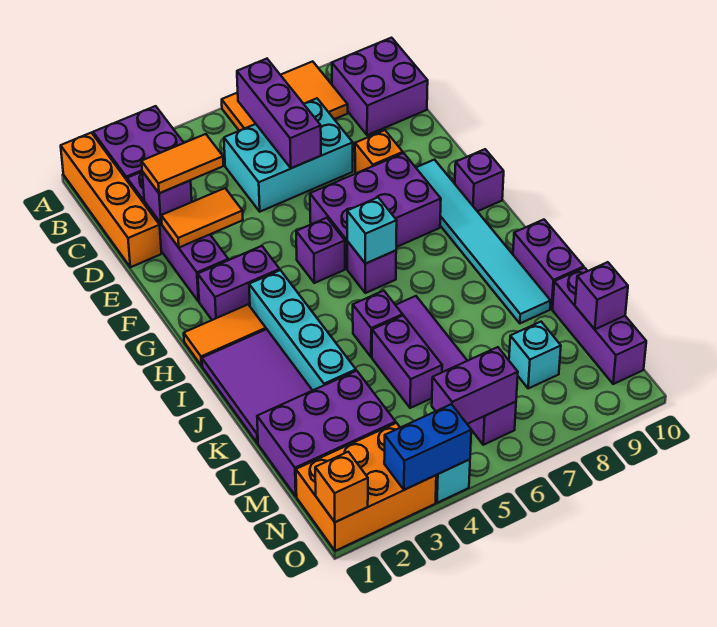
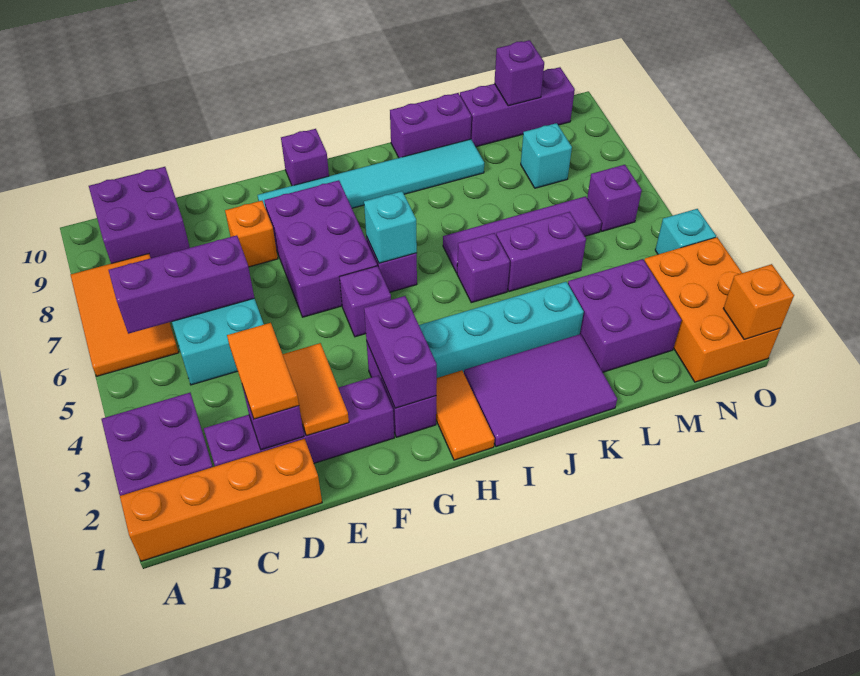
purple brick L1:M3 level 1 -> purple brick L2:M3 level 1
purple brick N5:N6 level 2 -> purple brick G2:G3 level 2
blue brick O3:O4 level 2 -> none

